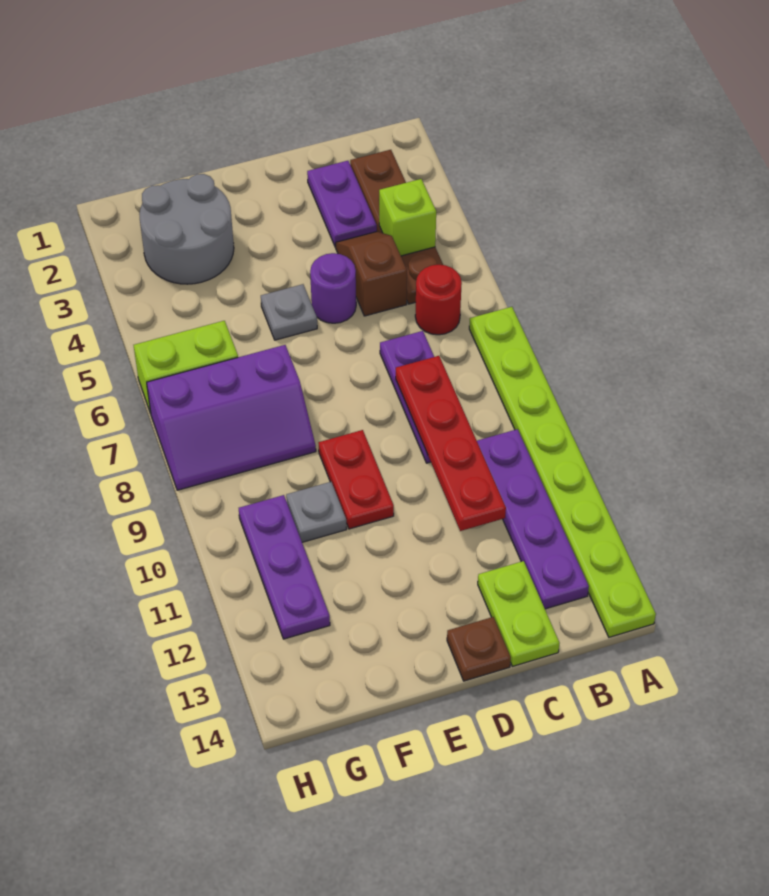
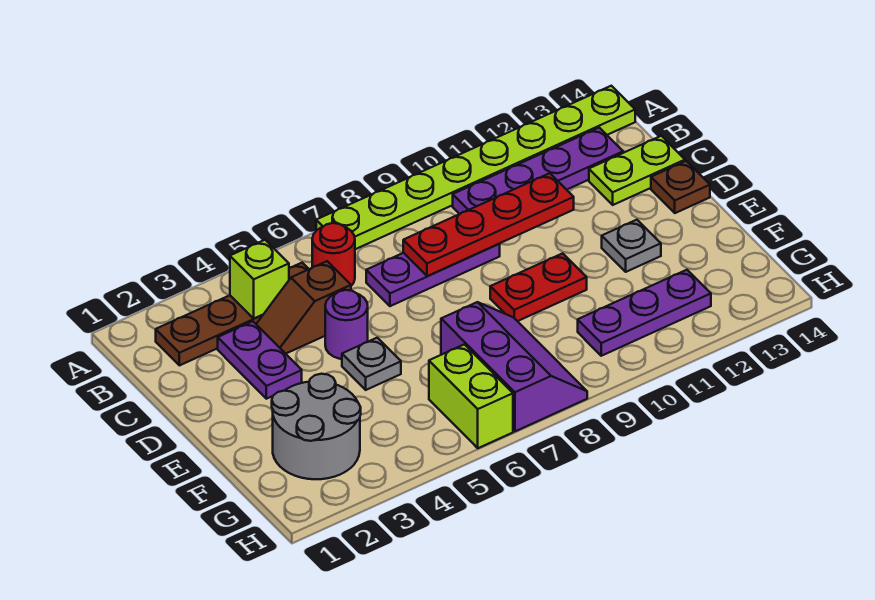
purple plate C2:C3 level 1 -> purple plate C3:D3 level 1
grey plate F10 level 1 -> grey plate E12 level 1

